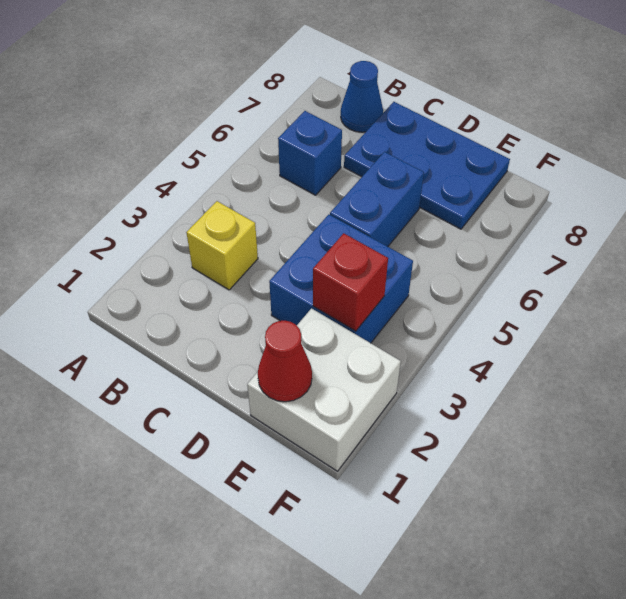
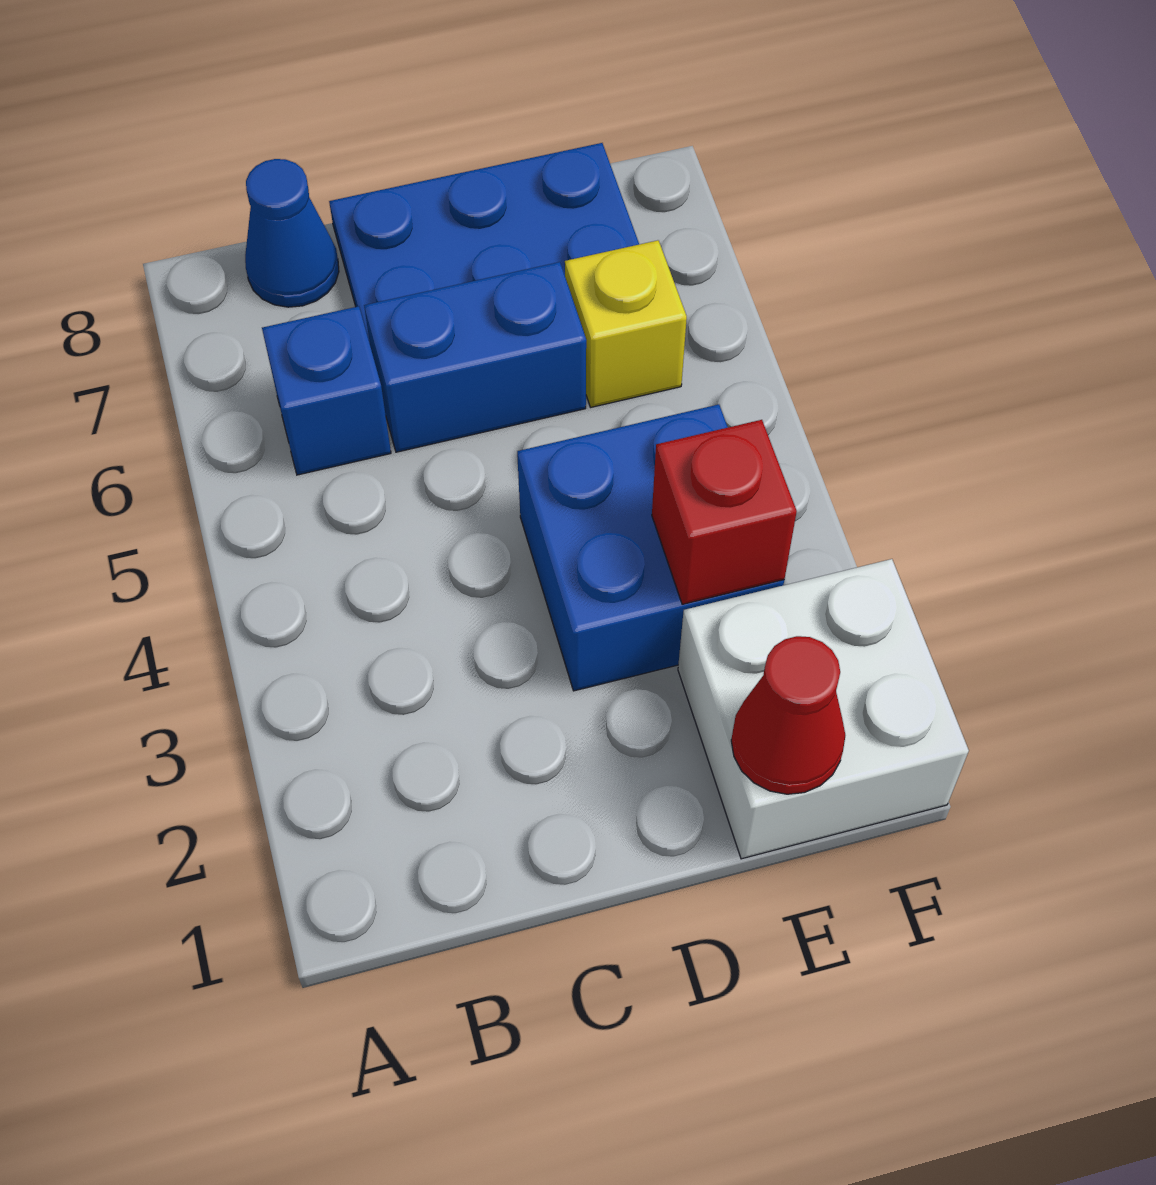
yellow brick B3 level 1 -> yellow brick E6 level 1
blue brick D5:D6 level 1 -> blue brick C6:D6 level 1

